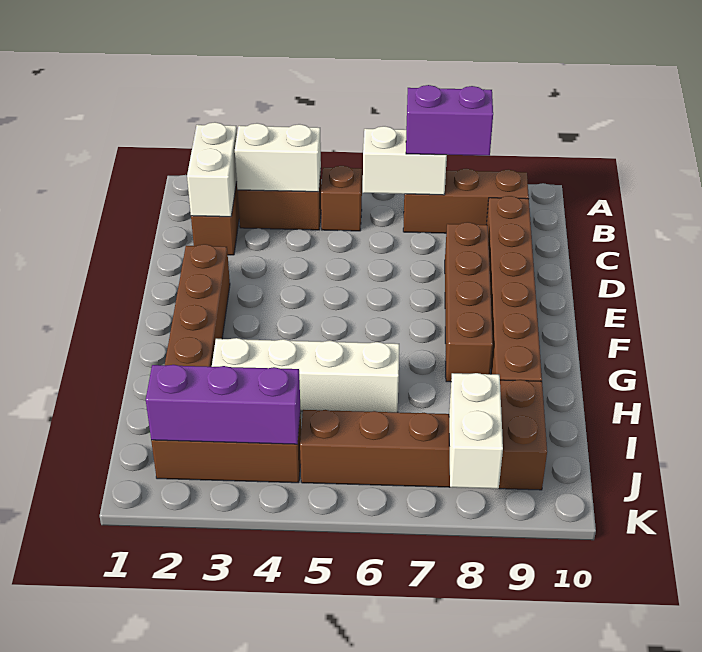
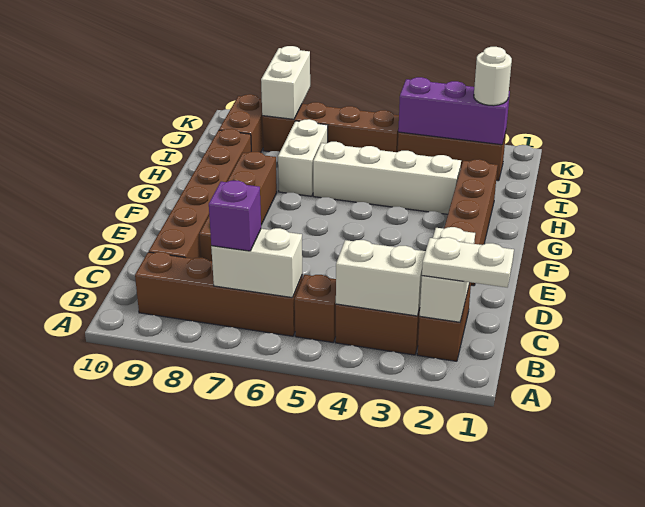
none -> white plate B1:B2 level 3
brown brick B7:B9 level 1 -> brown brick B6:B9 level 1
purple brick B7:B8 level 3 -> purple brick B7 level 3
none -> white brick H7:I7 level 1
none -> white round brick J2 level 3

